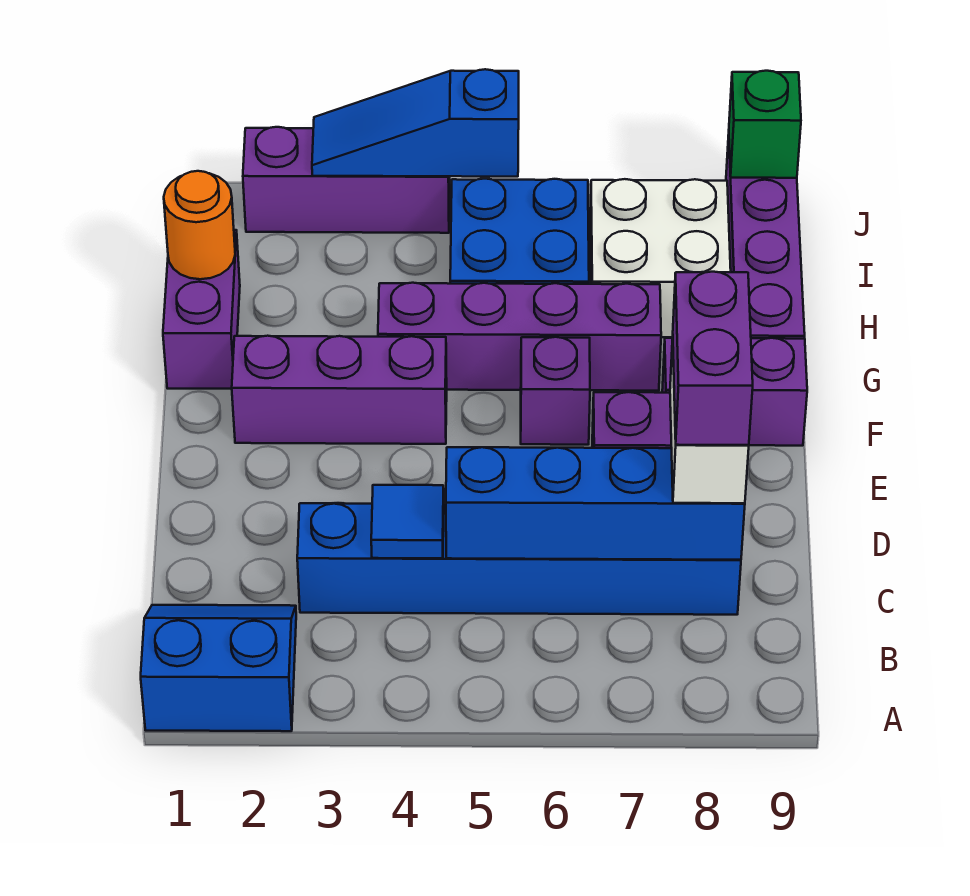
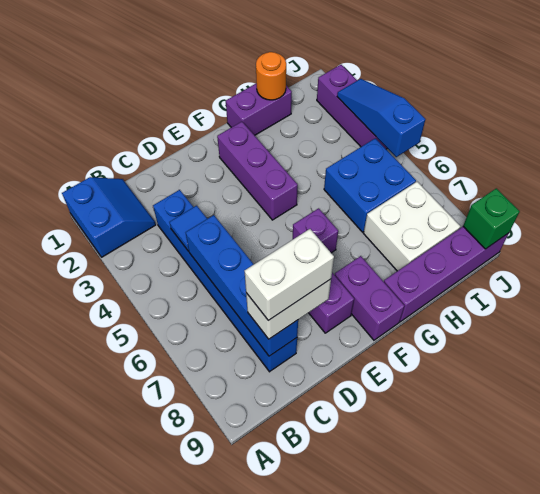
purple brick C8:D8 level 4 -> white brick C8:D8 level 4
purple brick G4:G7 level 1 -> none

